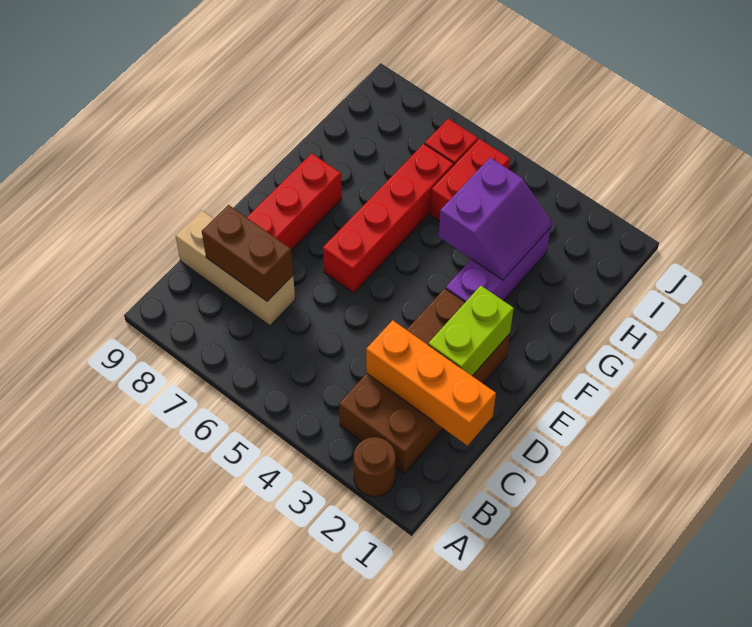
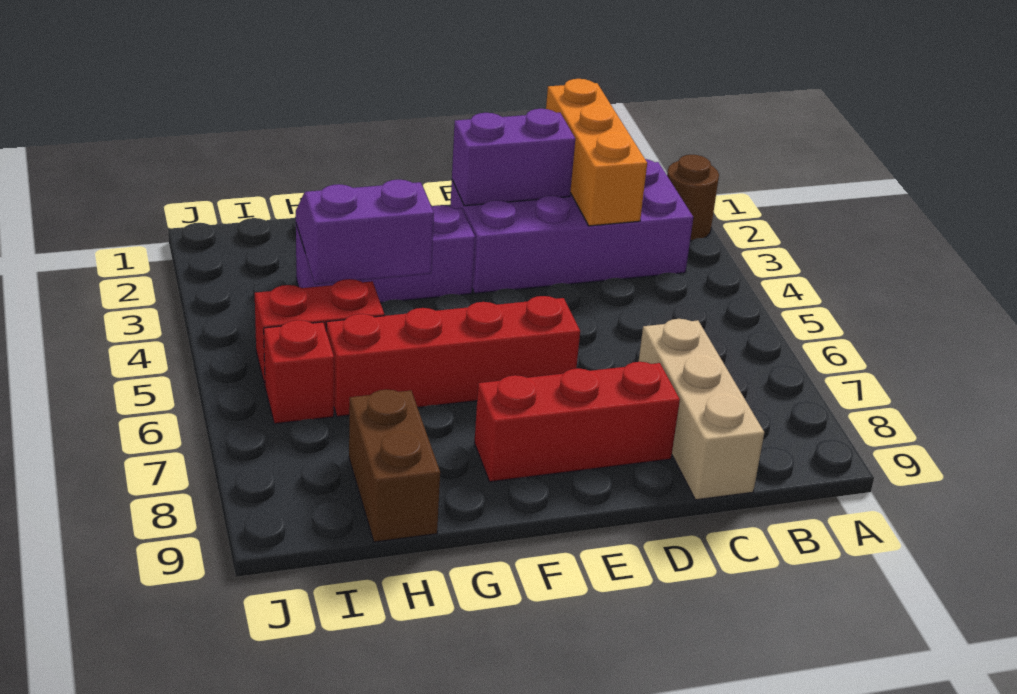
brown brick B2:E3 level 1 -> purple brick B2:E3 level 1
brown brick C7:C8 level 2 -> brown brick H8:H9 level 1
lime brick D2:E2 level 2 -> purple brick D2:E2 level 2

